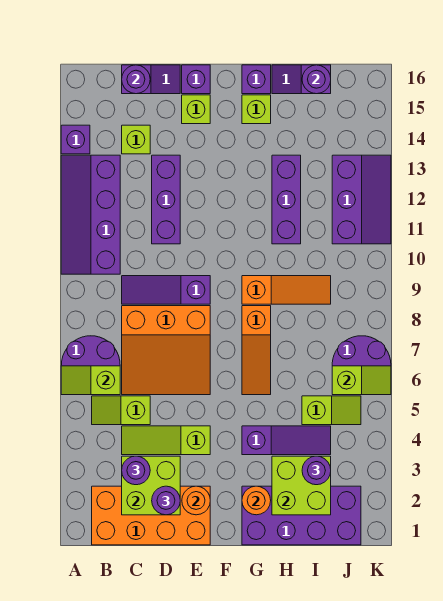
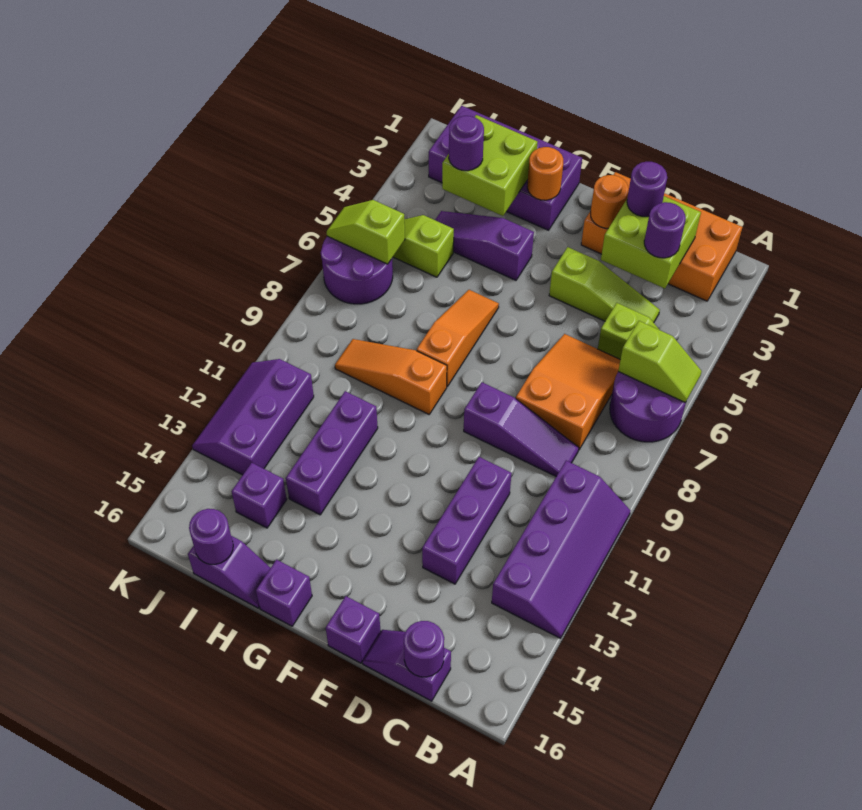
purple brick A14 level 1 -> purple brick I14 level 1
orange slope C6:E8 level 1 top 8 -> orange slope C6:D8 level 1 top 8
lime brick C14 level 1 -> none
lime brick E15 level 1 -> none
lime brick G15 level 1 -> none

